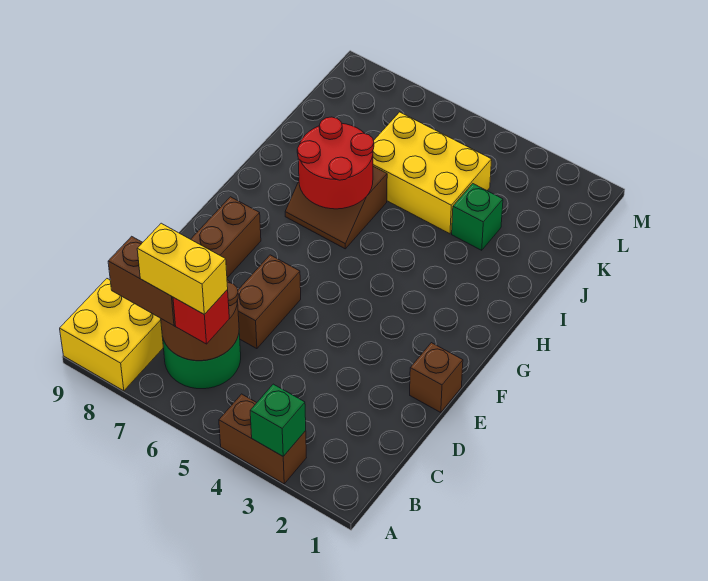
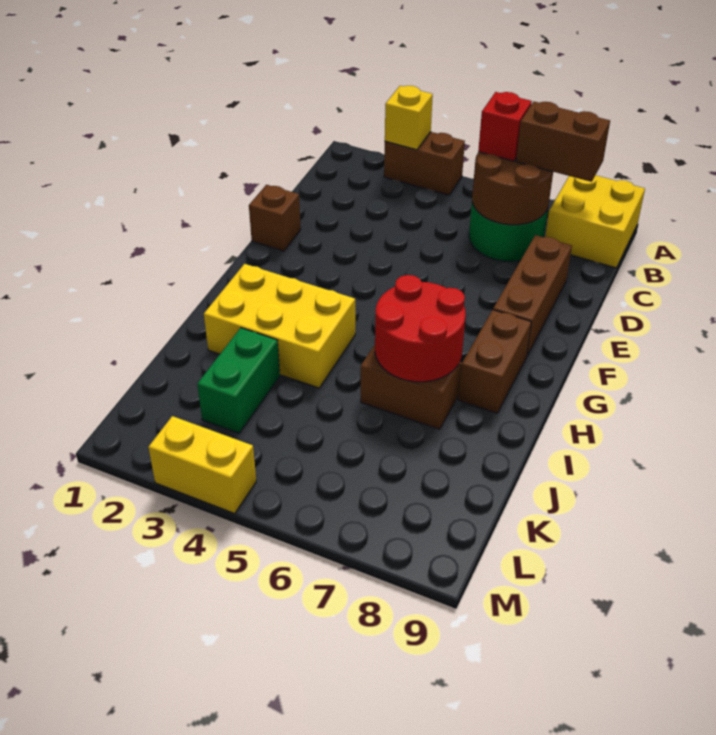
green brick A3 level 2 -> yellow brick A3 level 2
yellow brick B6:B7 level 4 -> yellow brick M3:M4 level 1
brown brick D6:E6 level 1 -> brown brick G8:H8 level 1
green brick J3 level 1 -> green brick J3:K3 level 1
yellow brick J4:K6 level 1 -> yellow brick H2:I4 level 1

